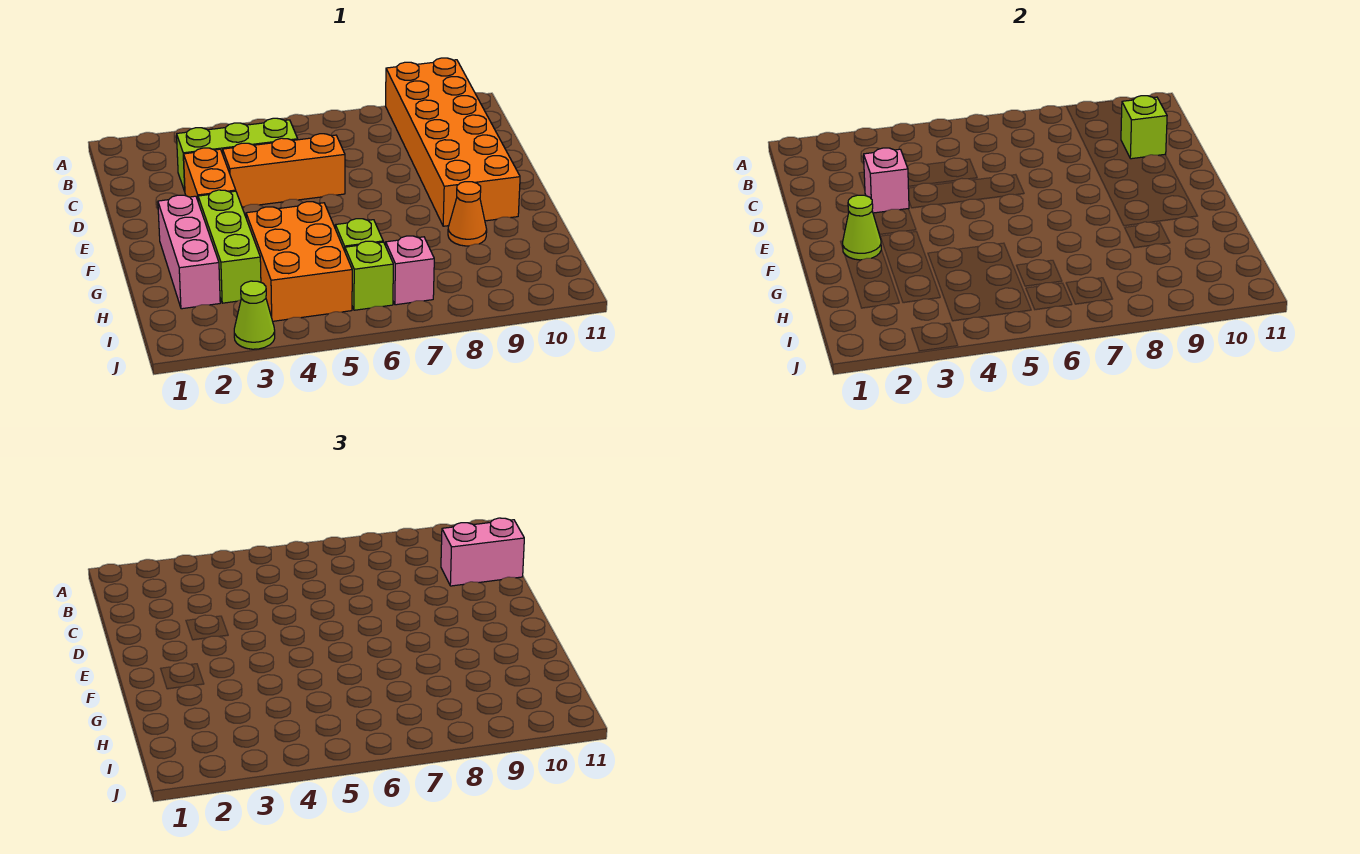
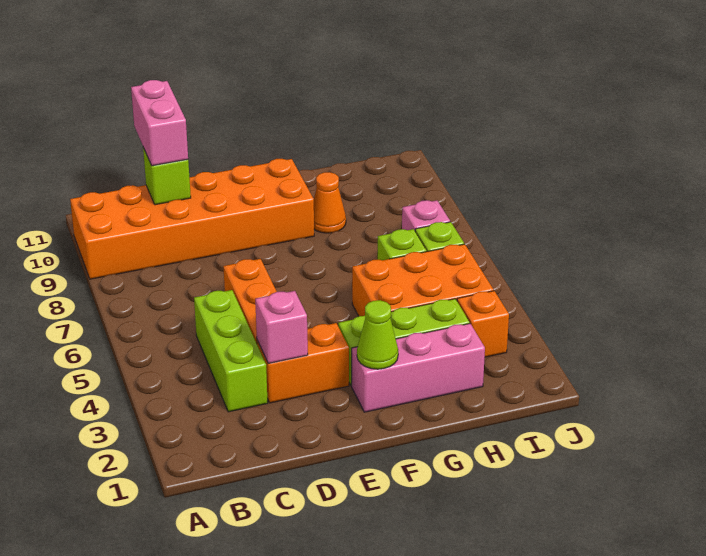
none -> orange brick I3 level 1
lime cone J3 level 1 -> none

